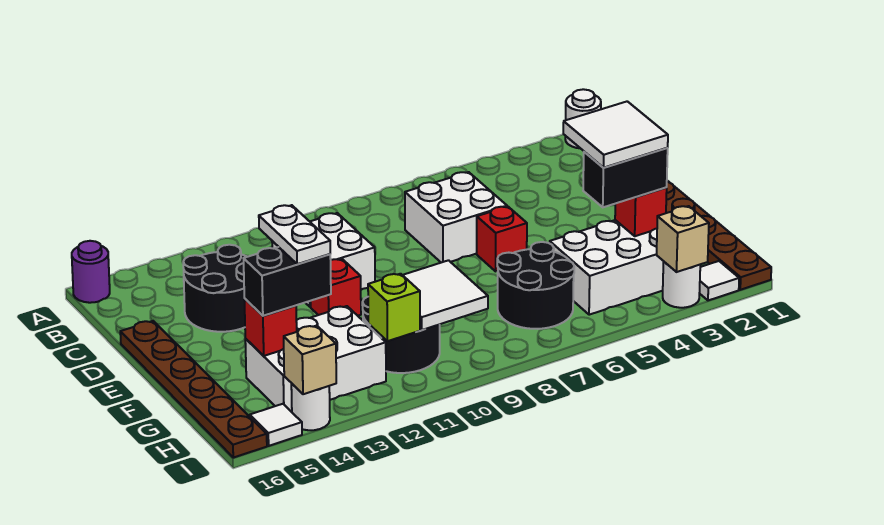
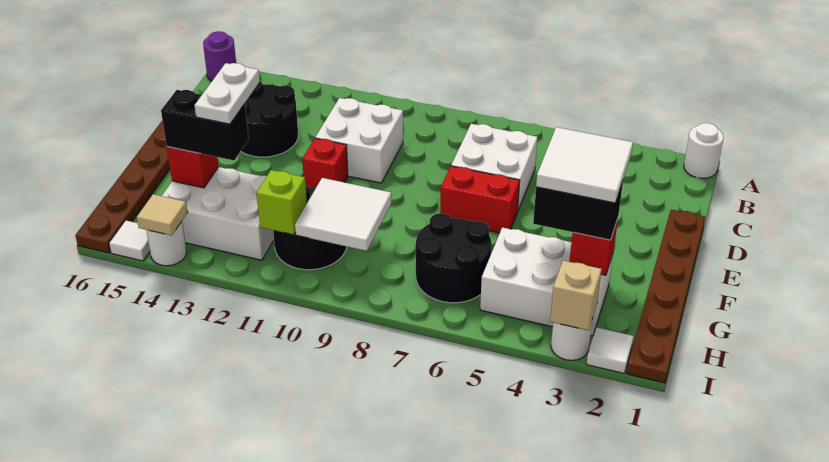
red brick E6 level 1 -> red brick E6:E7 level 1
tan brick I14 level 2 -> tan tile I14 level 2

